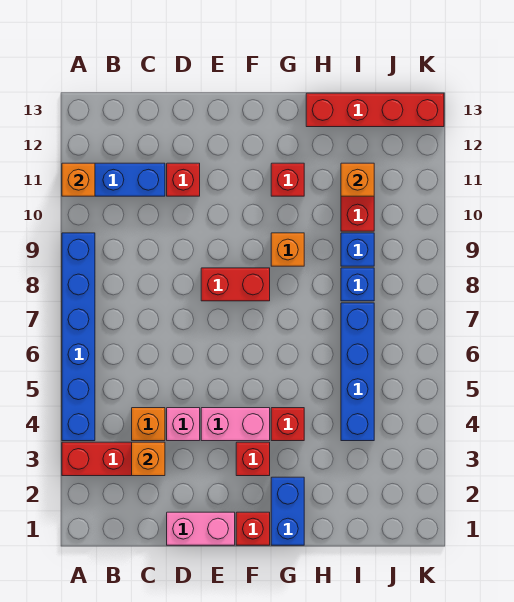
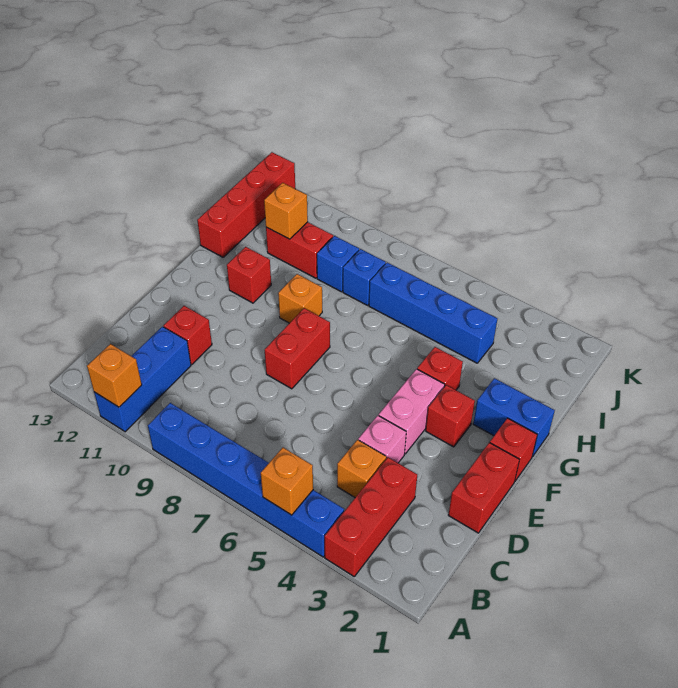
orange brick C3 level 2 -> orange brick A5 level 2
pink brick D1:E1 level 1 -> red brick D1:E1 level 1

